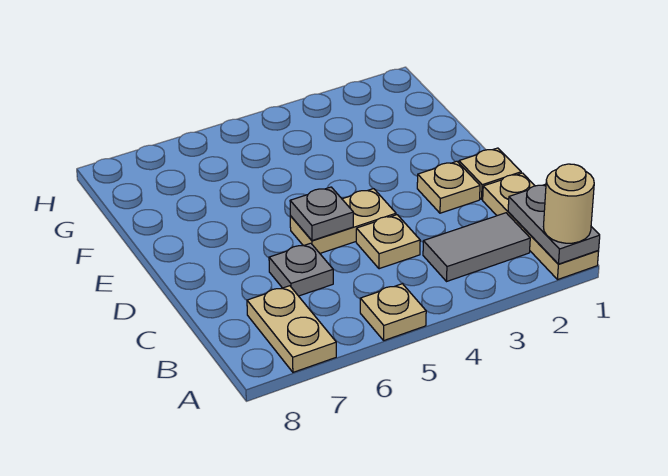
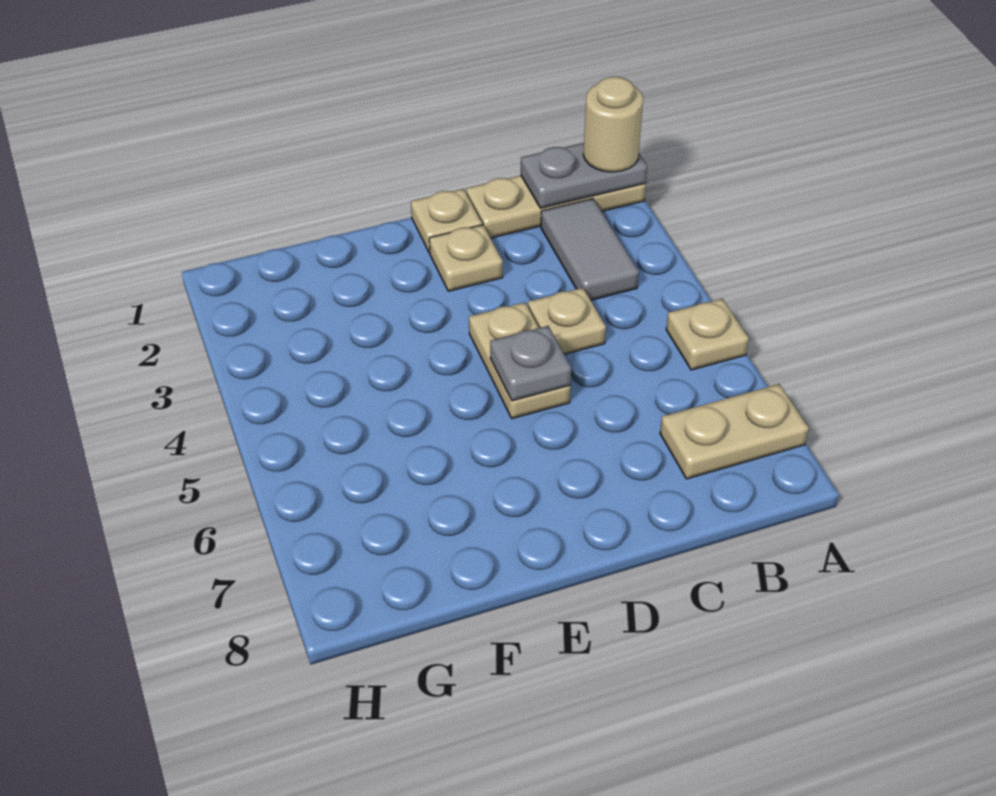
grey plate C6 level 1 -> none

